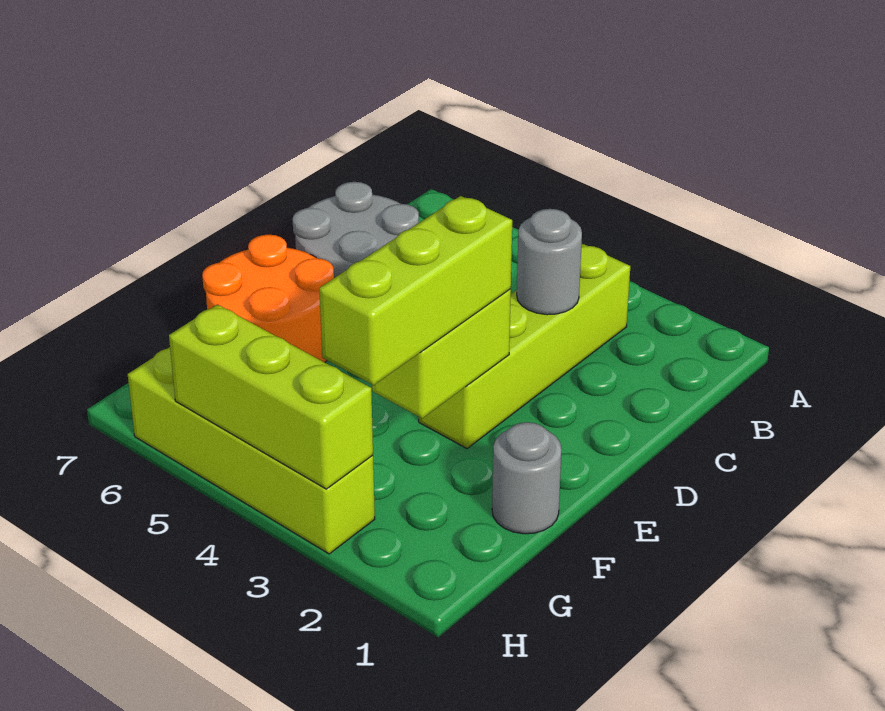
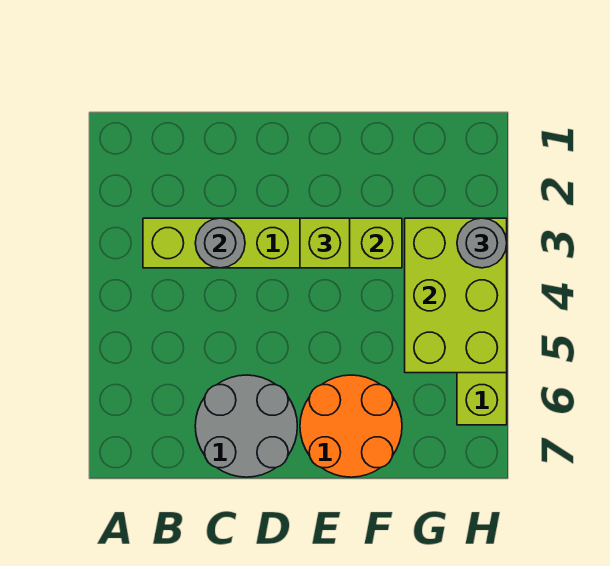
lime brick E3:G3 level 3 -> lime brick E3 level 3
grey round brick F1 level 1 -> grey round brick H3 level 3
lime brick H3:H5 level 2 -> lime brick G3:H5 level 2

